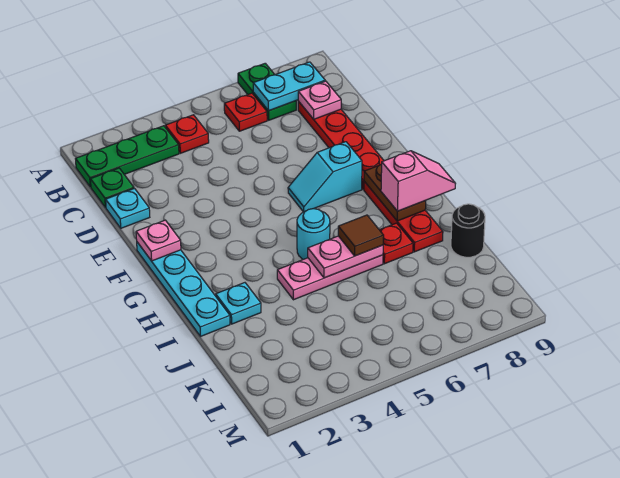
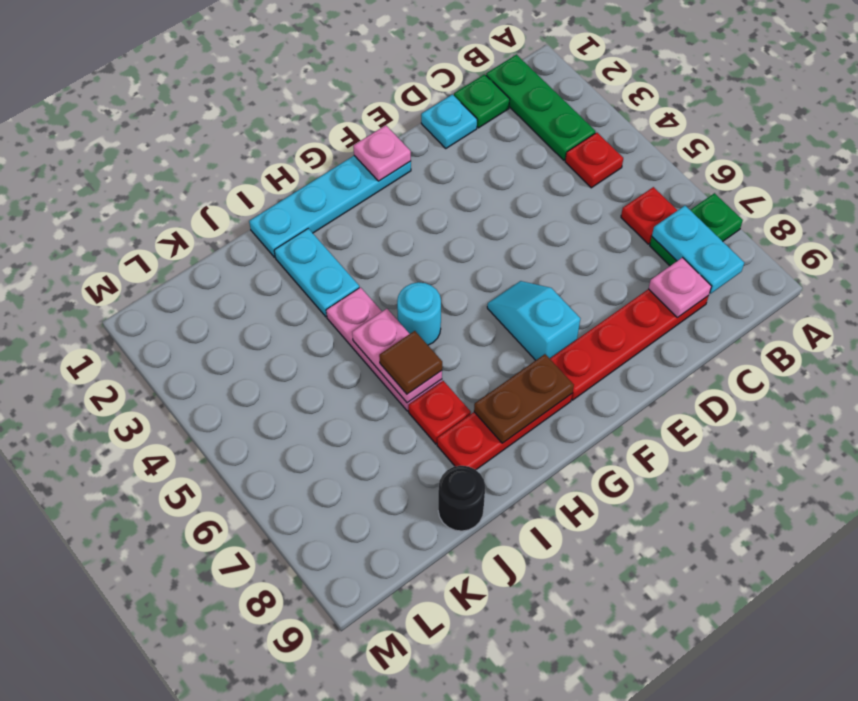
pink slope H8:H9 level 3 top 8 -> none
cyan plate I2 level 1 -> cyan plate I2:I3 level 1

